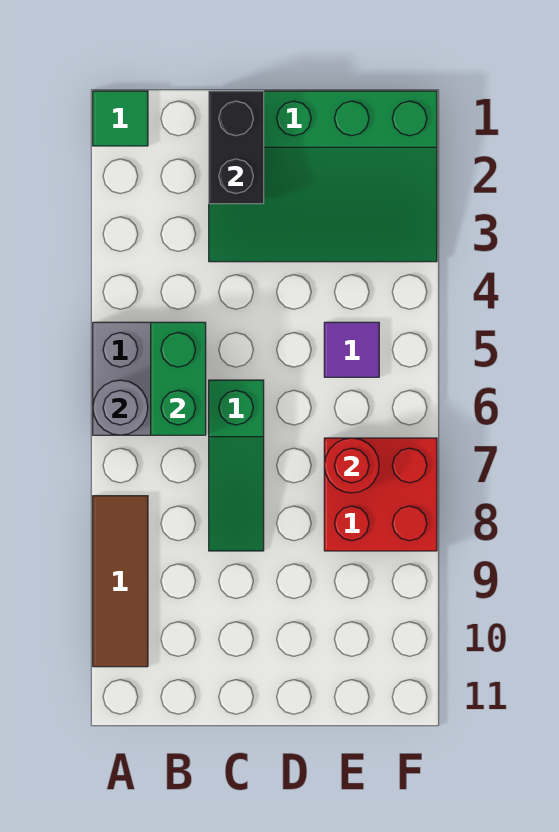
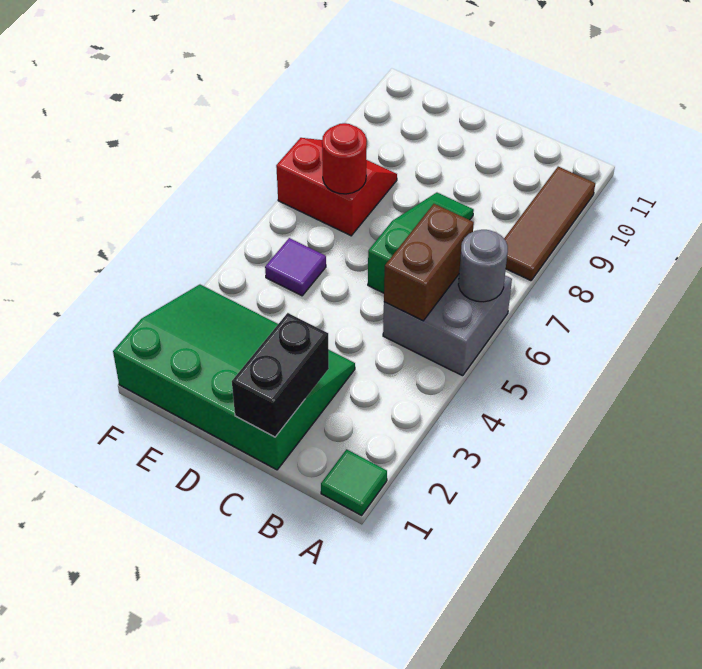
green brick B5:B6 level 2 -> brown brick B5:B6 level 2
red brick E7:F8 level 1 -> red slope E7:F8 level 1 top 7

